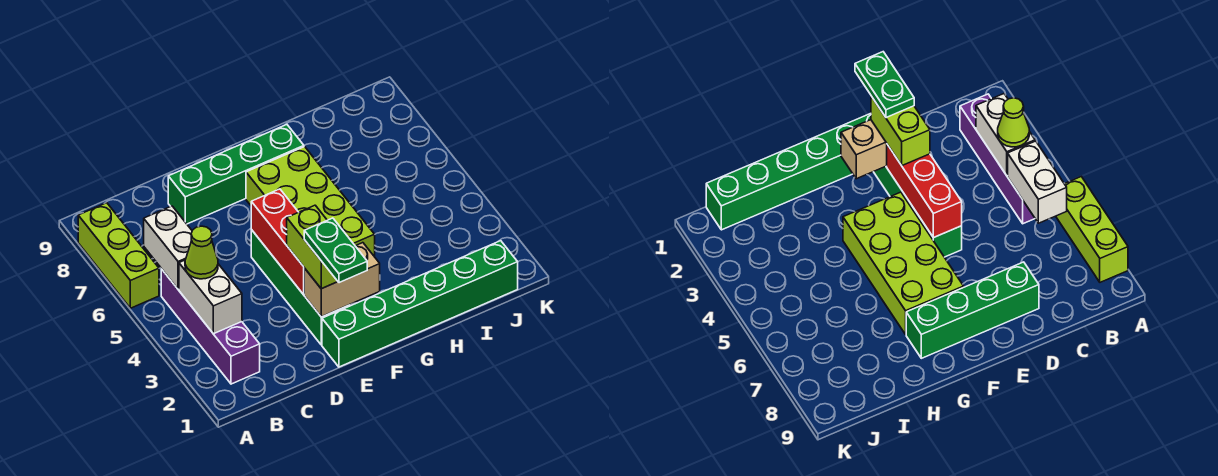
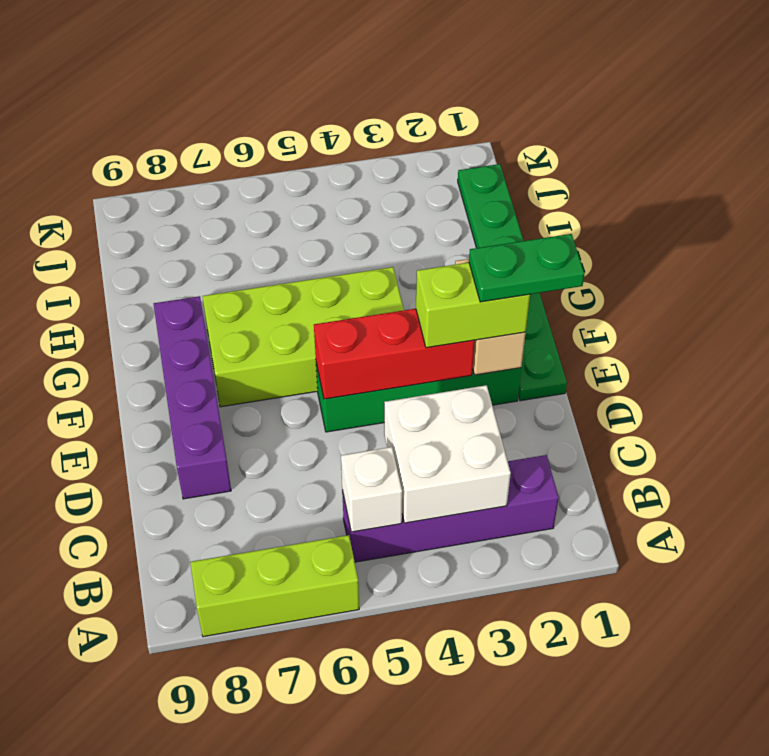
white brick B3:B4 level 2 -> white brick B3:C4 level 2
lime cone B4 level 3 -> none
white brick B5:B6 level 2 -> white brick B5 level 2
green brick D8:G8 level 1 -> purple brick D8:G8 level 1
green brick E1:J1 level 1 -> green plate E1:J1 level 1

